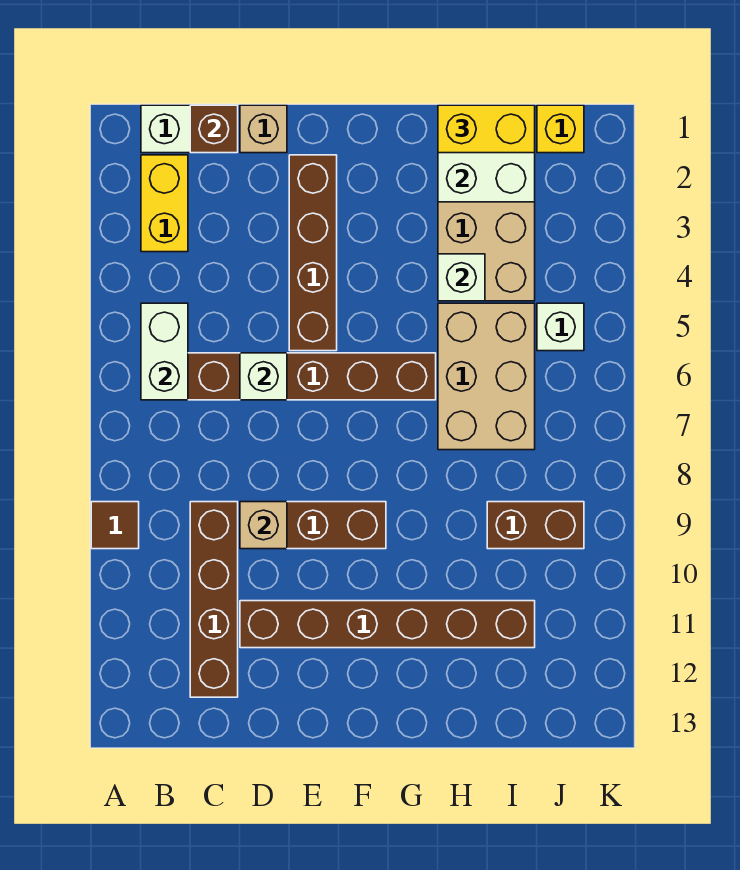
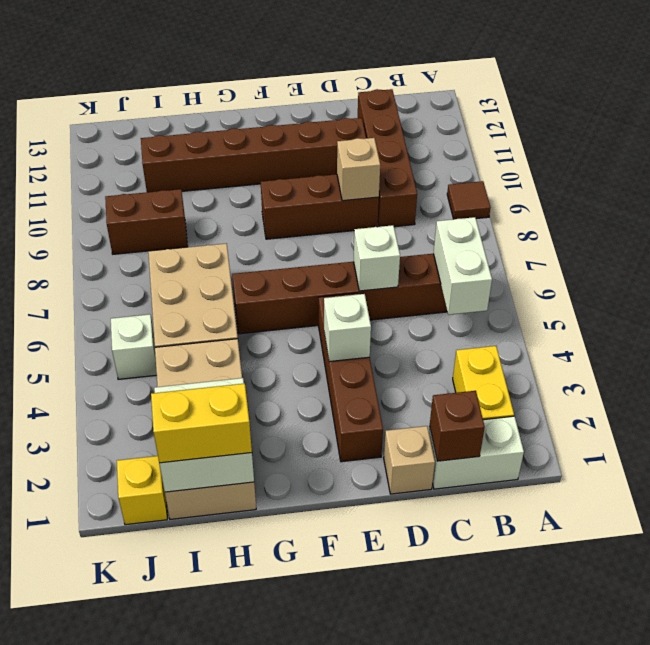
white brick H4 level 2 -> white brick E4 level 2

